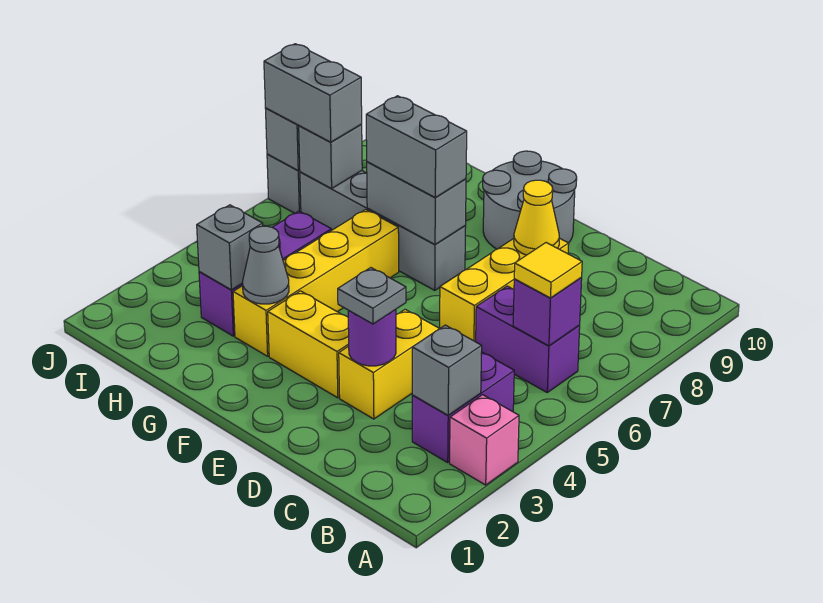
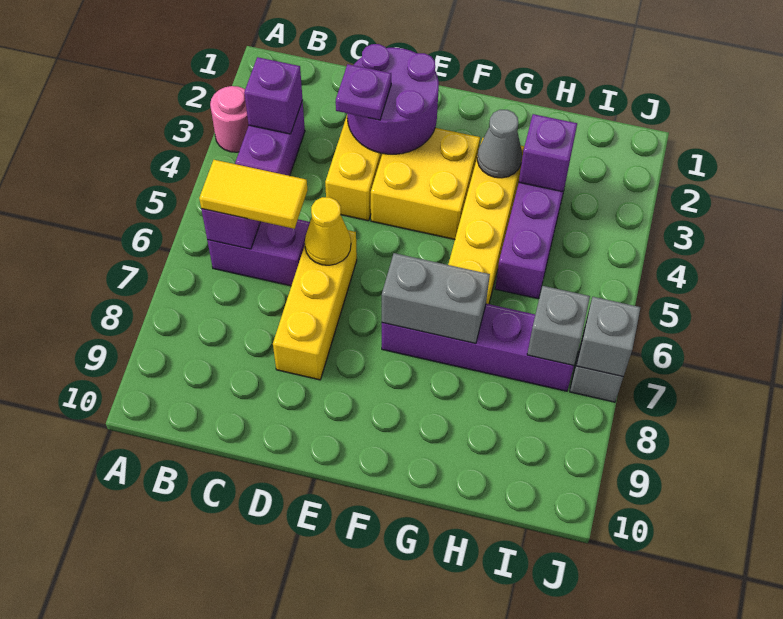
pink brick A3 level 1 -> pink round brick A3 level 1
grey brick B3 level 2 -> purple brick B3 level 2
yellow tile B6 level 3 -> yellow tile B6:C6 level 3
purple round brick D3 level 2 -> purple round brick D2:E3 level 2
grey plate D3 level 3 -> purple plate D3 level 3
yellow cone D8 level 2 -> yellow cone D6 level 2
yellow brick E3:F3 level 1 -> yellow brick E3:F4 level 1
grey round brick E9:F10 level 1 -> none
grey brick F7:I7 level 1 -> purple brick F7:I7 level 1
grey brick F7:G7 level 3 -> none
grey brick H3 level 2 -> purple brick H3 level 2
grey brick I7:J7 level 3 -> none

